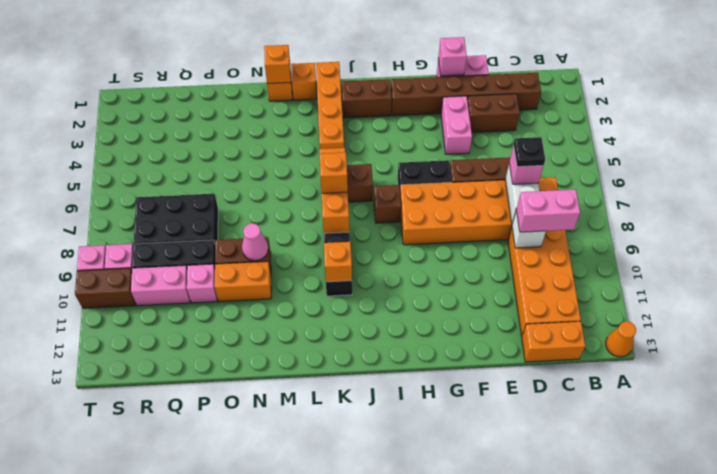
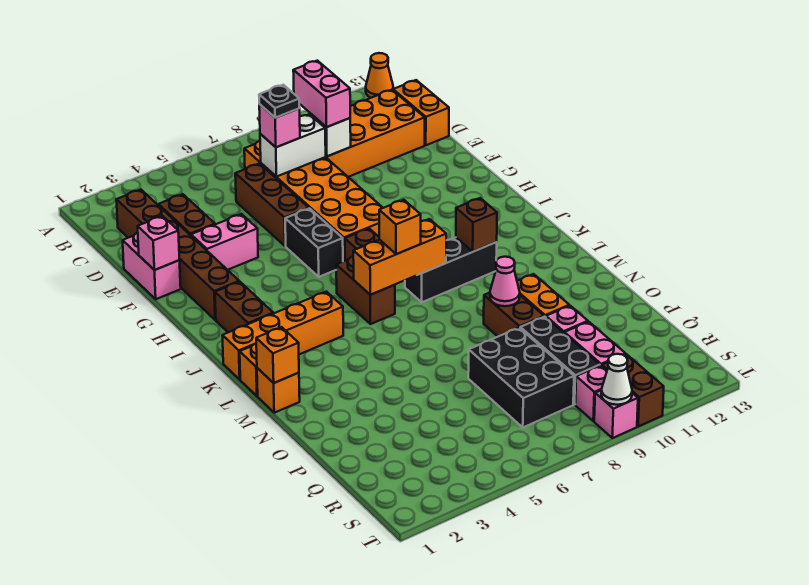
orange brick K10 level 2 -> brown brick K10 level 2
none -> white cone T9 level 2

